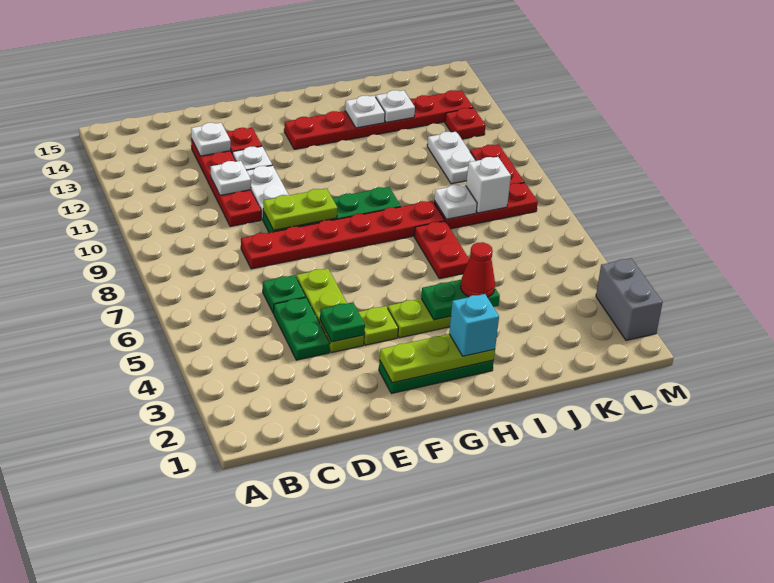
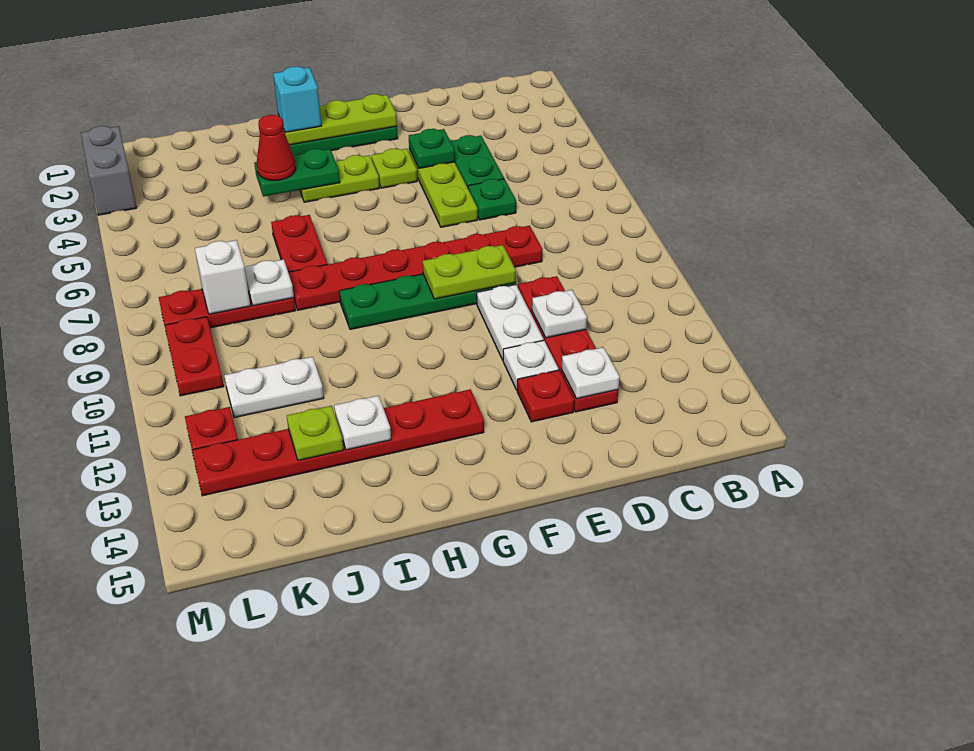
white plate J13 level 2 -> lime plate J13 level 2
white plate K10:K11 level 1 -> white plate J11:K11 level 1

